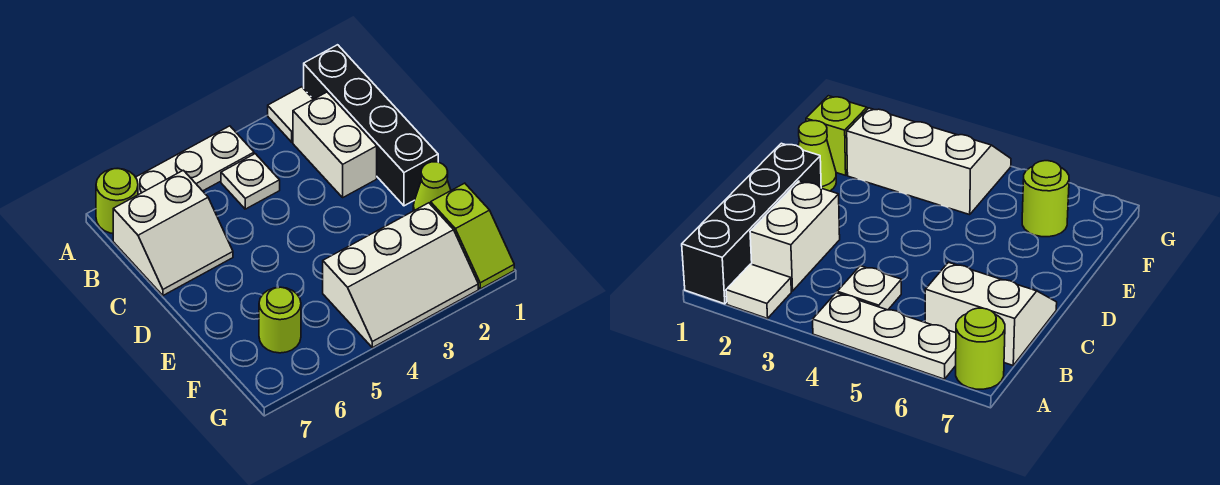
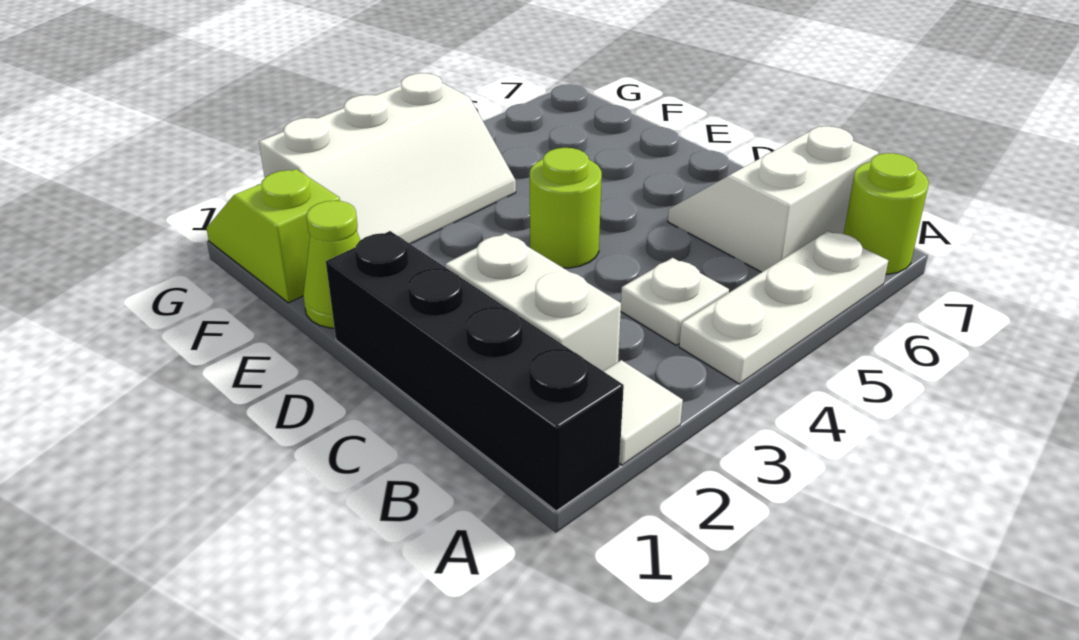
white slope F2:G4 level 1 top F -> white slope F2:G4 level 1 top G
lime round brick F6 level 1 -> lime round brick D4 level 1

